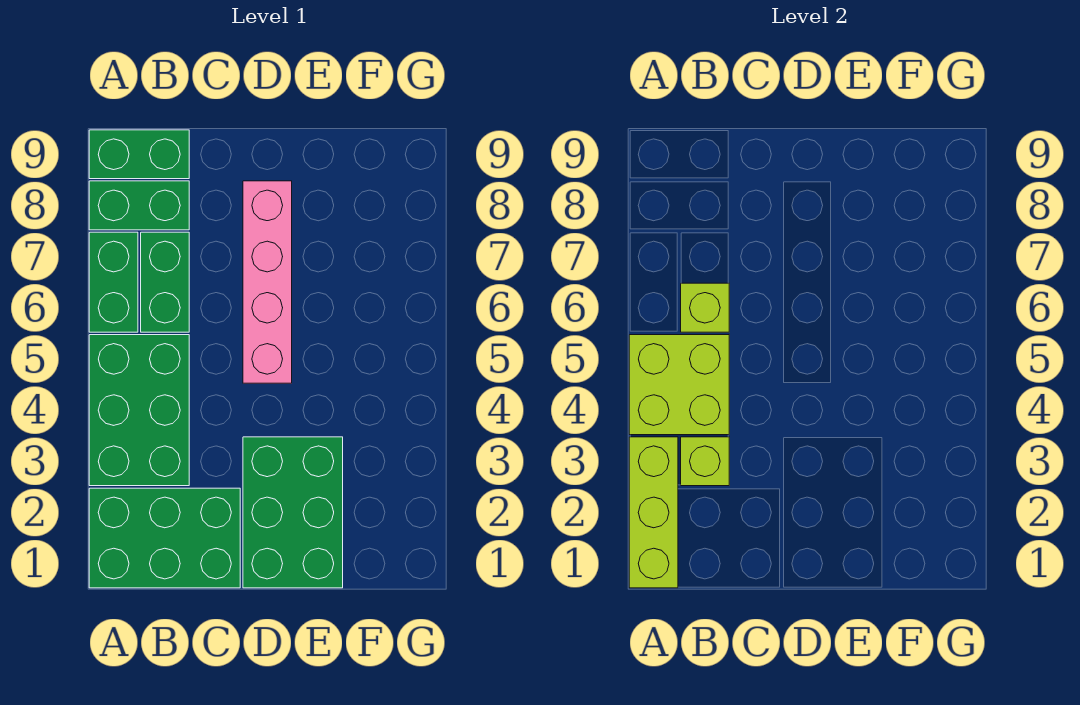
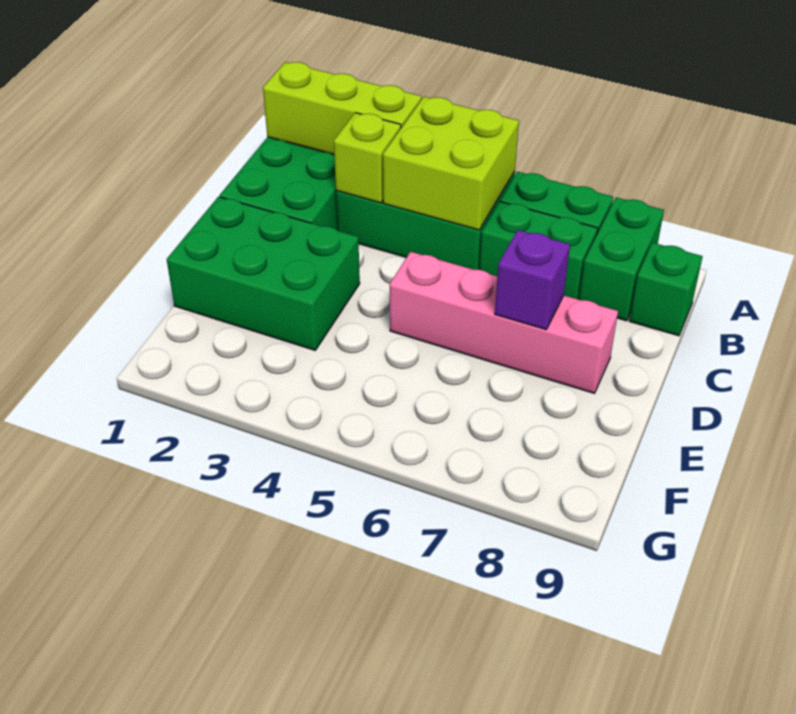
green brick A9:B9 level 1 -> green brick B9 level 1
lime brick B6 level 2 -> none
none -> purple brick D7 level 2

